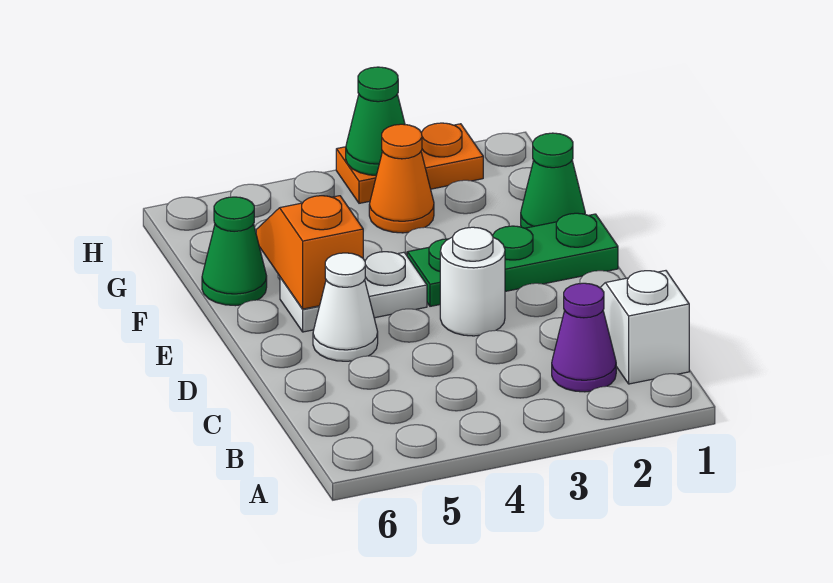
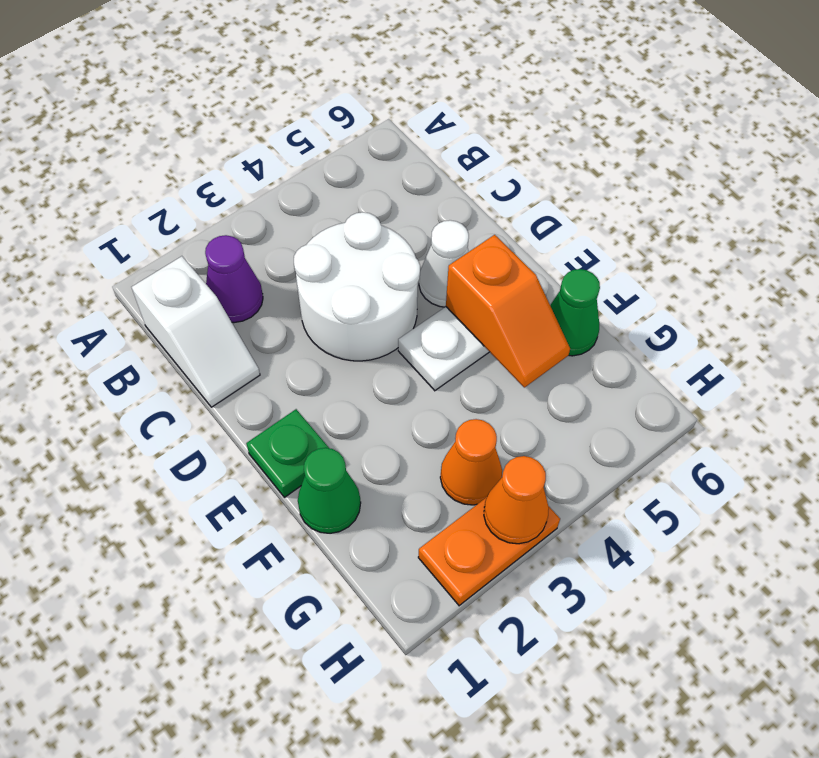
white round brick D3 level 1 -> white round brick C3:D4 level 1
green plate E1:E3 level 1 -> green plate E1 level 1
green cone H3 level 2 -> orange cone H3 level 2

